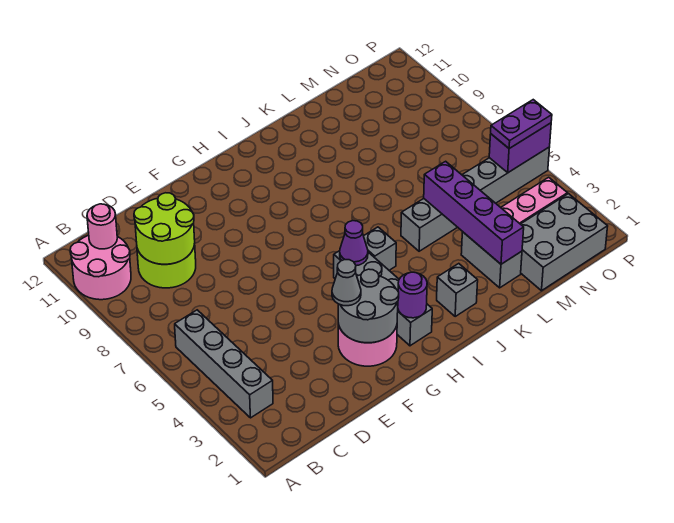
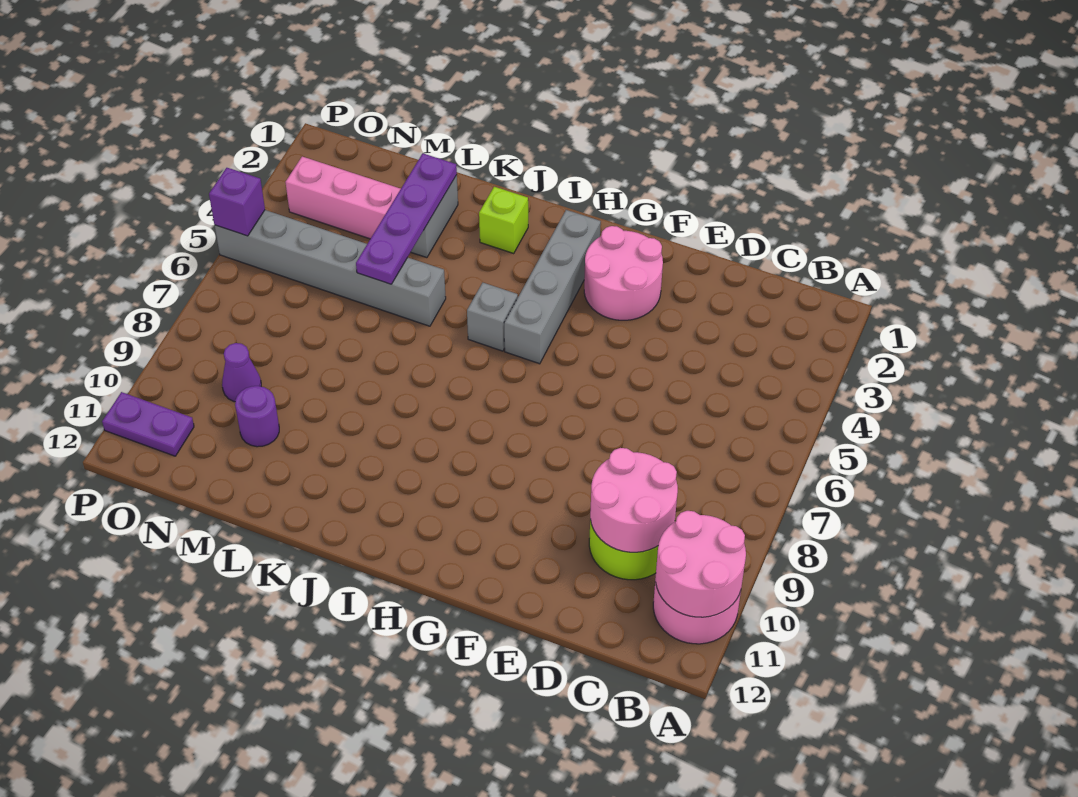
grey brick B3:B6 level 1 -> none
pink round brick B11 level 2 -> pink round brick A10:B11 level 2
lime round brick C9:D10 level 2 -> pink round brick C9:D10 level 2
grey round brick F2:G3 level 2 -> none
grey cone F3 level 3 -> none
purple round brick H2 level 2 -> purple round brick M10 level 1
purple cone H5 level 2 -> purple cone N9 level 1
grey brick J2 level 1 -> lime brick J2 level 1
purple brick L2:L5 level 2 -> purple plate L2:L5 level 2
grey brick M1:O2 level 1 -> none
purple brick O5:P5 level 2 -> purple brick P5 level 2
purple plate O5:P5 level 3 -> purple plate O11:P11 level 1

